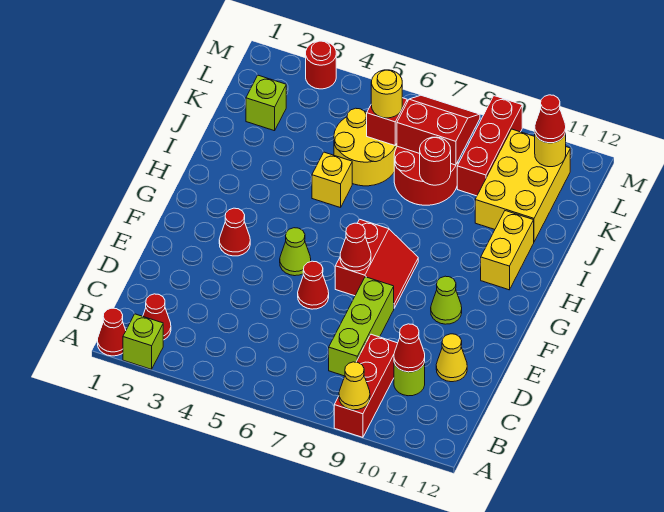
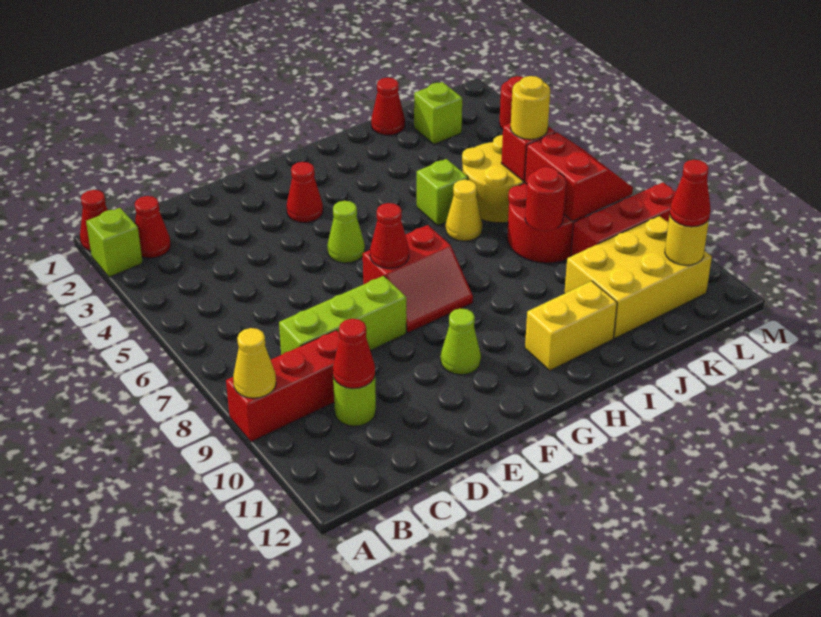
yellow cone D11 level 1 -> yellow cone I6 level 1
red cone E6 level 1 -> red cone J1 level 1
yellow brick I5 level 1 -> lime brick I5 level 1

